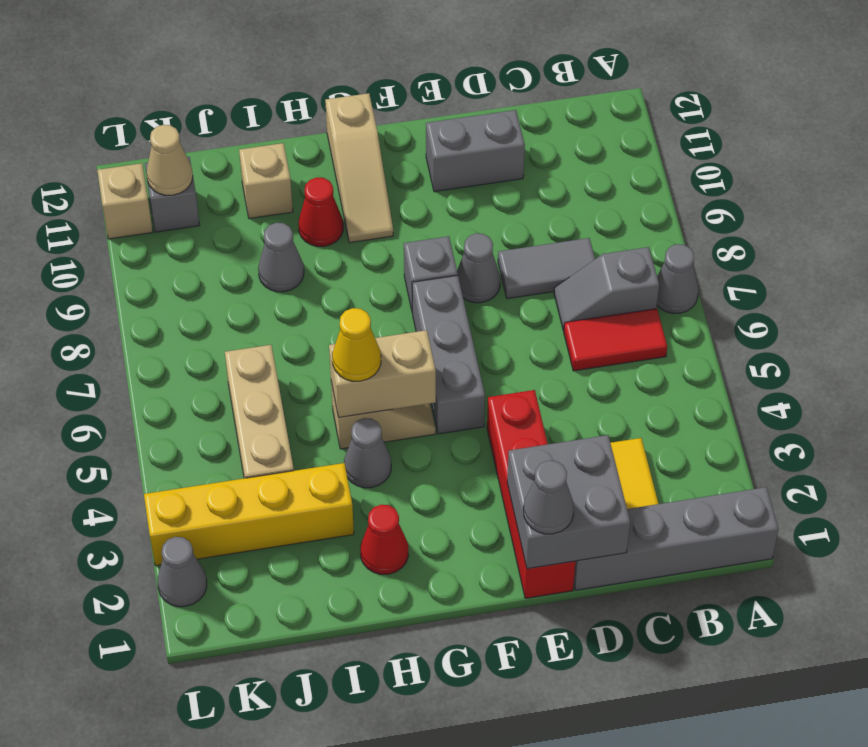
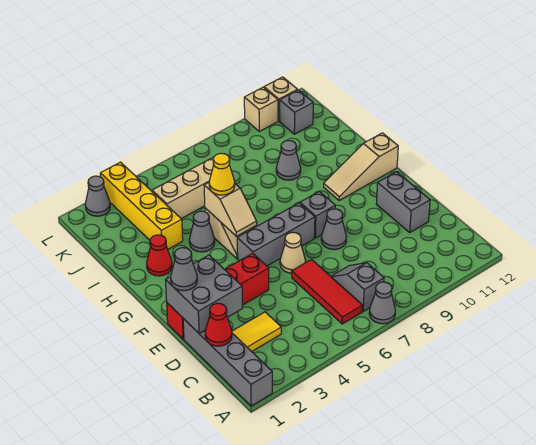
red tile B6:C6 level 1 -> red tile B6:D6 level 1
grey tile C8:D8 level 1 -> none
tan brick G5:H5 level 2 -> tan slope G5:H5 level 2 top H
red cone H10 level 1 -> red cone C1 level 2
tan brick I11 level 1 -> tan brick L10 level 1
tan cone K11 level 2 -> tan cone E6 level 1

